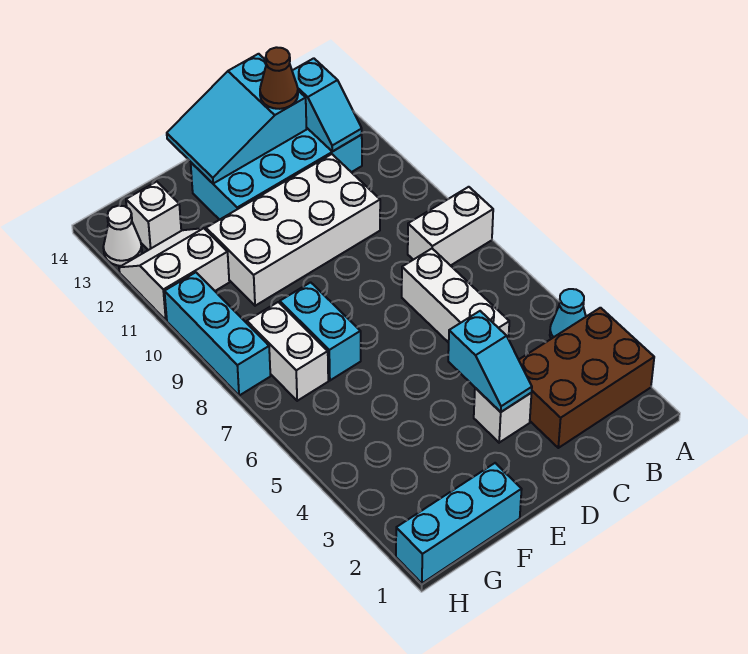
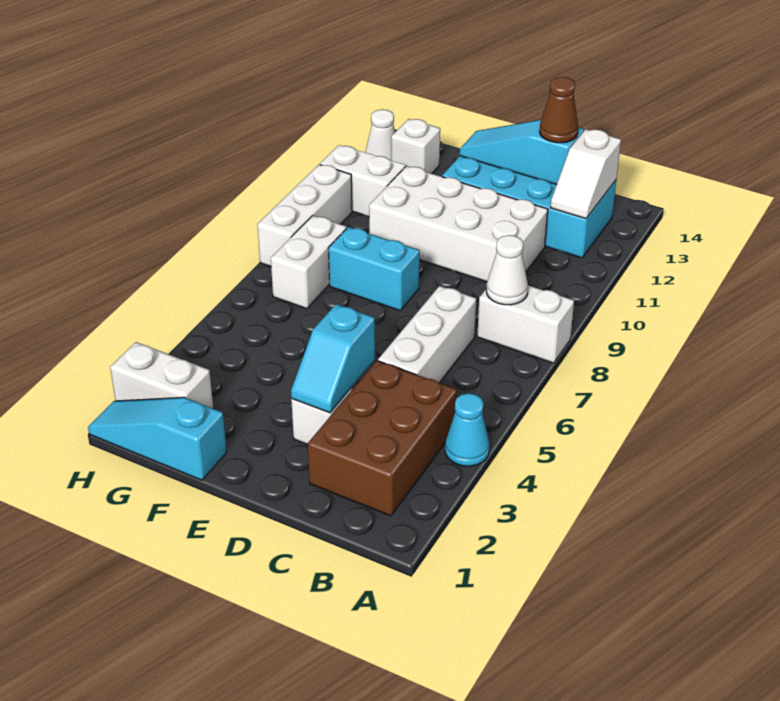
brown brick A2:C3 level 1 -> brown brick B2:C4 level 1
none -> white cone B8 level 2
cyan slope B12:B13 level 2 top 13 -> white slope B12:B13 level 2 top 13
cyan slope C13:E14 level 2 top C -> cyan slope C13:E13 level 2 top C
cyan brick F1:H1 level 1 -> cyan slope F1:H1 level 1 top F
cyan brick F7:F8 level 1 -> cyan brick E8:F8 level 1
none -> white brick G2:H2 level 1
cyan brick H8:H10 level 1 -> white brick H8:H10 level 1

